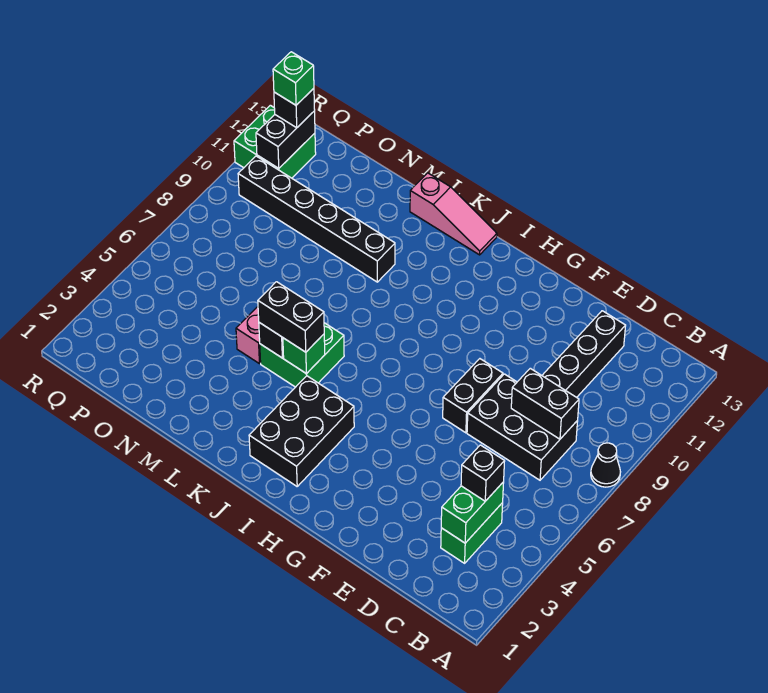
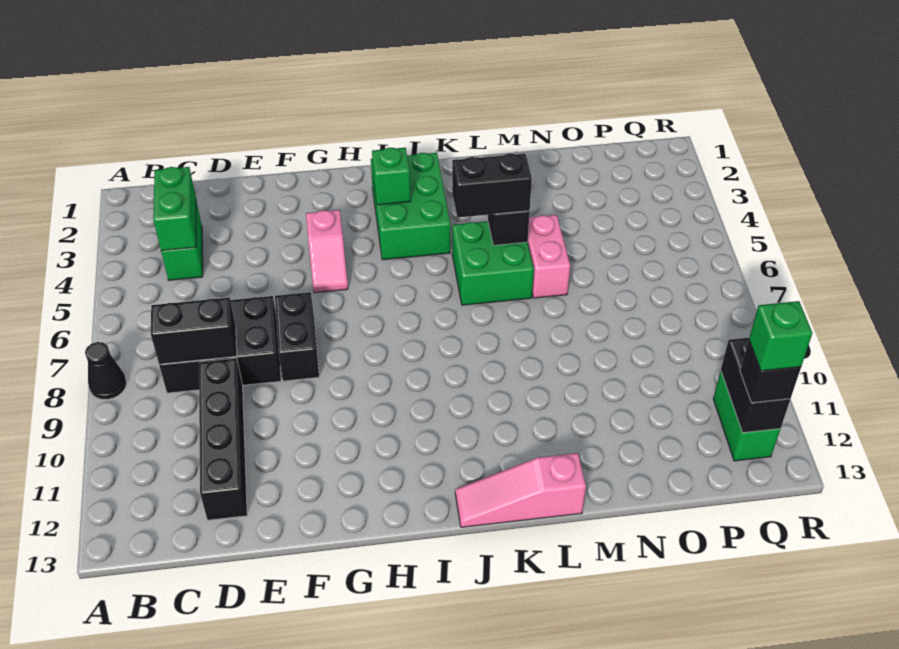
black brick C4 level 3 -> none
none -> pink slope G4:G5 level 1 top 4
black brick I2:J4 level 1 -> green brick I2:J4 level 1
green brick K5 level 2 -> green brick I3 level 2
black brick L10:Q10 level 1 -> none
green brick Q11:R12 level 1 -> green brick Q11:Q12 level 1

